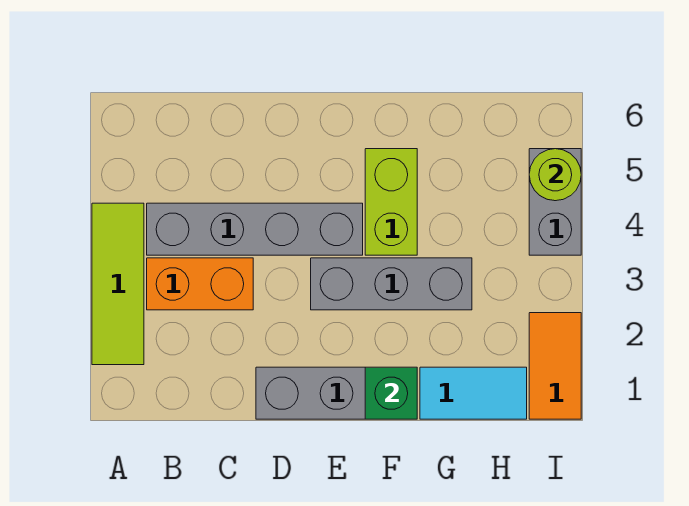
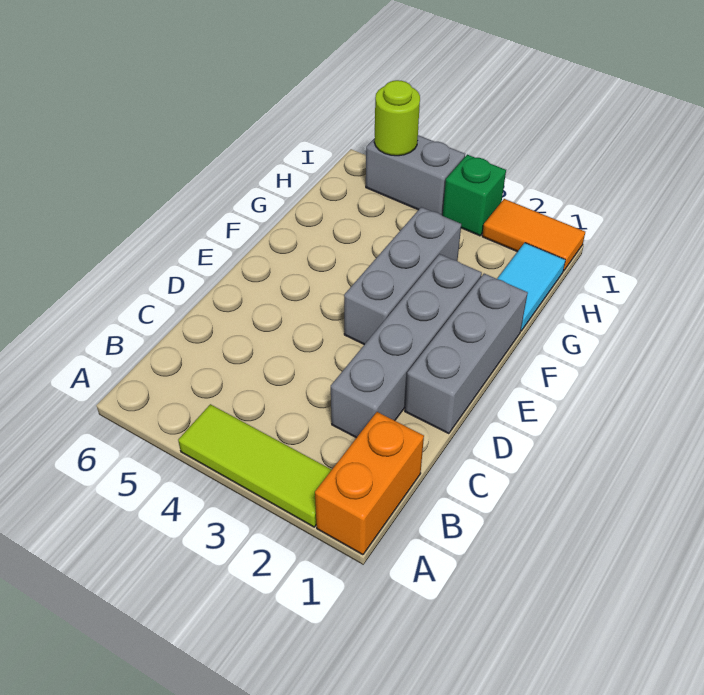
orange brick B3:C3 level 1 -> orange brick A1:B1 level 1
grey brick B4:E4 level 1 -> grey brick C2:F2 level 1
green brick F1 level 2 -> green brick I3 level 1
lime brick F4:F5 level 1 -> none

